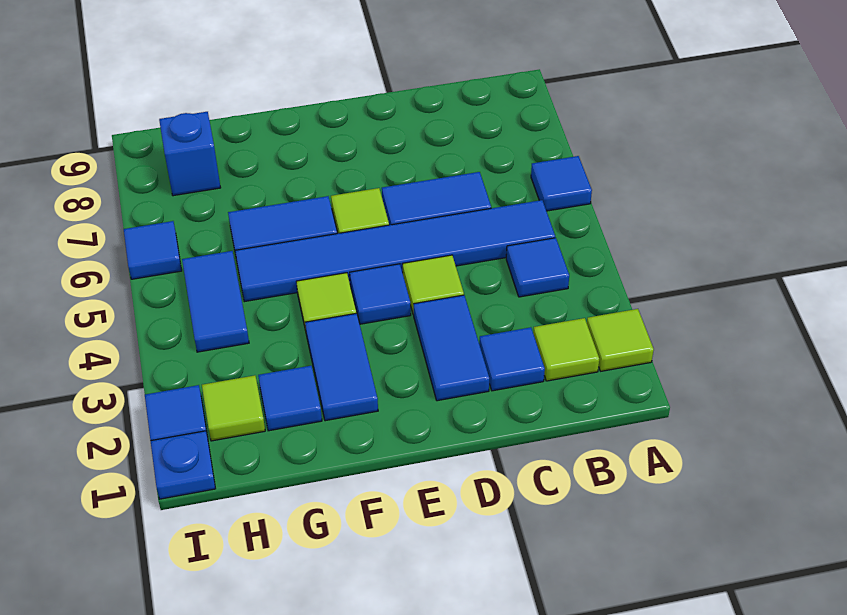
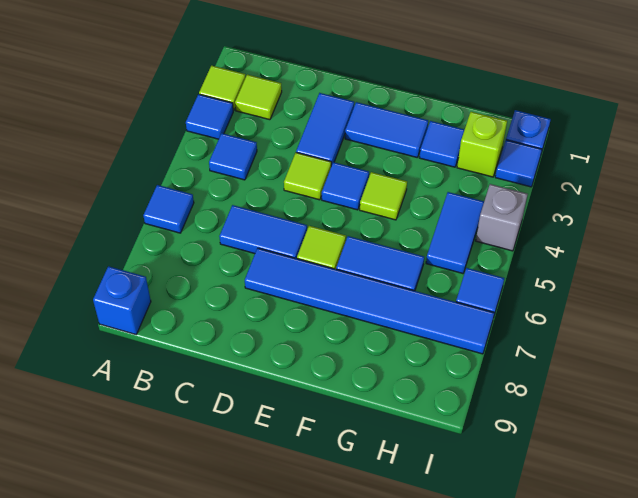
blue tile B5:G5 level 1 -> blue tile D7:I7 level 1
blue tile C2 level 1 -> blue tile A3 level 1
blue tile F2:F3 level 1 -> blue tile E2:F2 level 1
lime tile H2 level 1 -> lime brick H2 level 1
blue brick H8 level 1 -> blue brick A9 level 1
none -> grey brick I4 level 1

